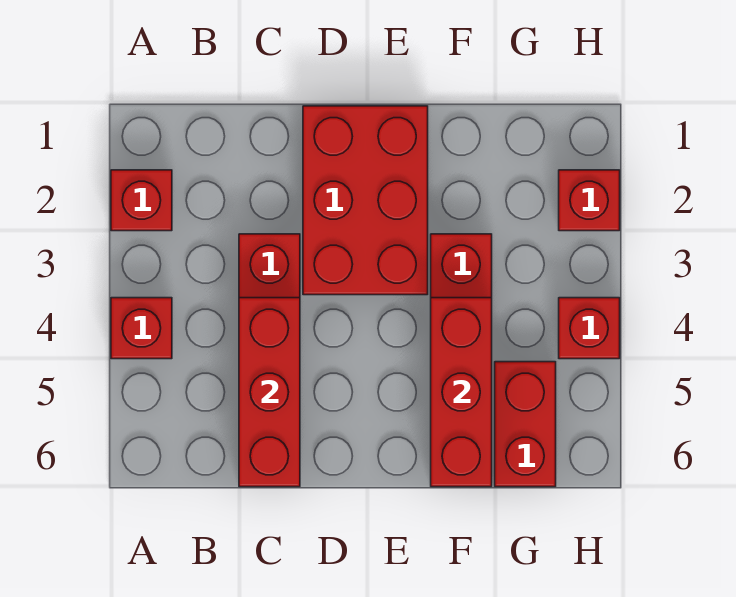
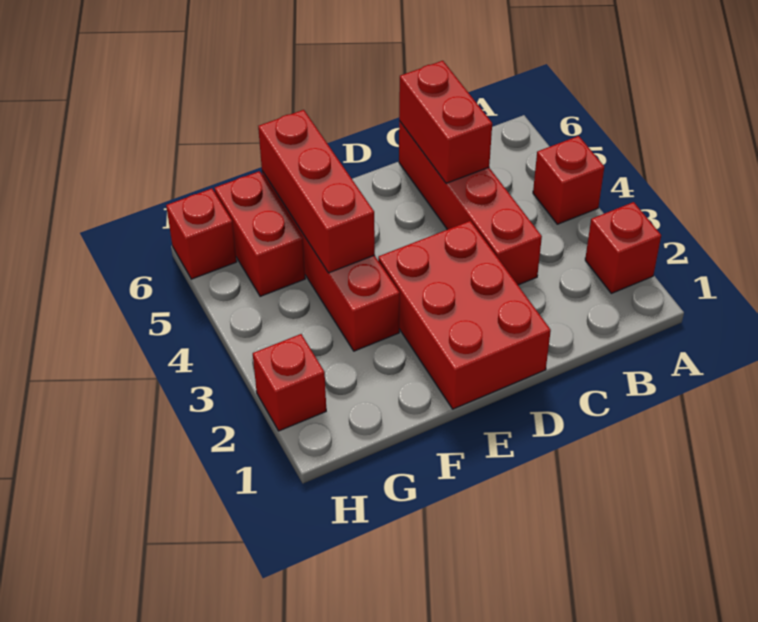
red brick C4:C6 level 2 -> red brick C5:C6 level 2
red brick H4 level 1 -> red brick H6 level 1

